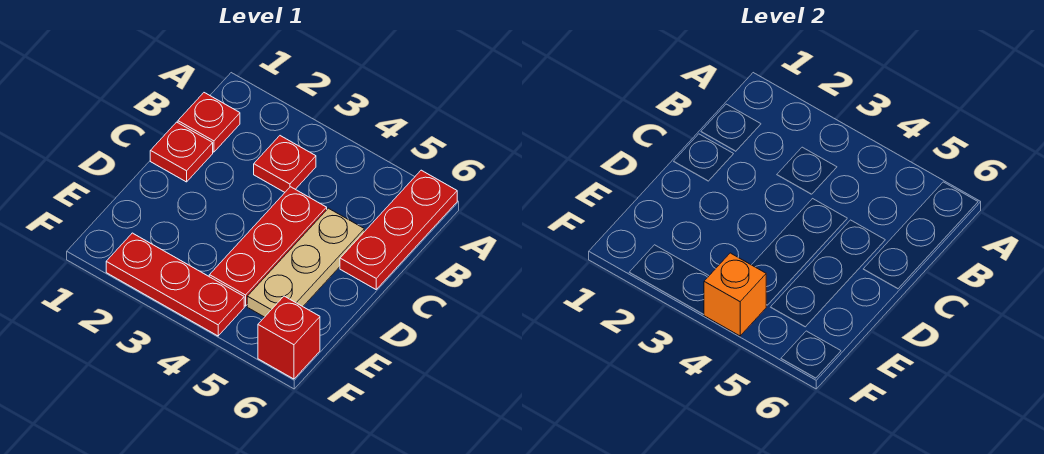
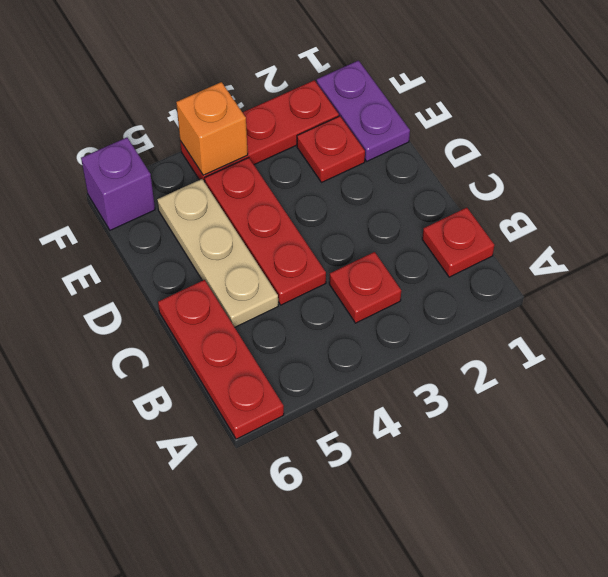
red plate C1 level 1 -> red plate E2 level 1
none -> purple plate E1:F1 level 1
red brick F6 level 1 -> purple brick F6 level 1

